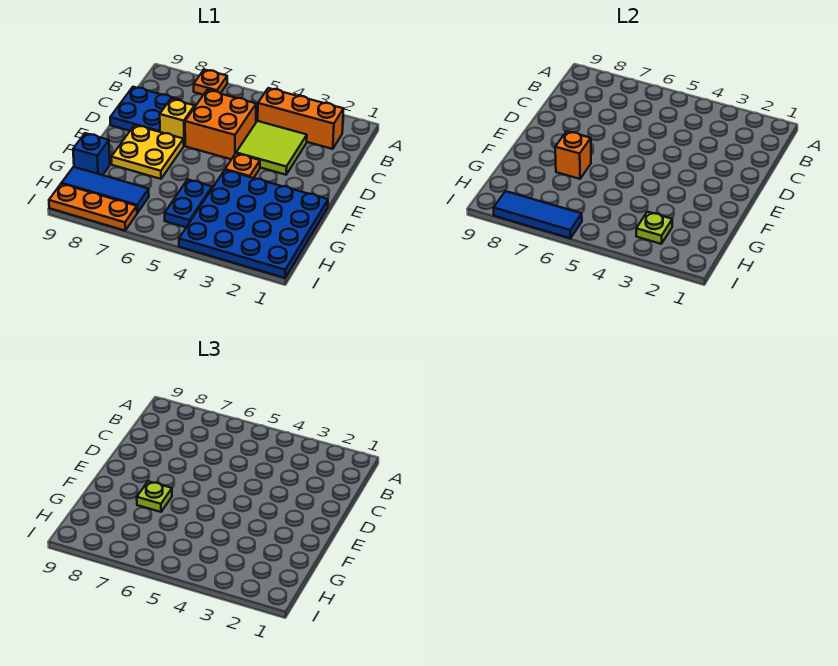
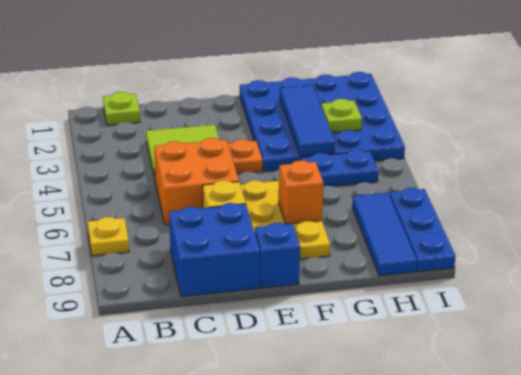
orange plate A7 level 1 -> yellow plate A7 level 1
orange brick B2:B4 level 1 -> none
blue plate C8:D9 level 1 -> blue brick C8:D9 level 1
yellow plate E7:F8 level 1 -> yellow plate E6:F8 level 1
lime plate F7 level 3 -> lime plate B1 level 1
blue brick G9 level 1 -> blue brick E9 level 1
blue tile I6:I8 level 2 -> blue tile G2:G4 level 2
orange plate I7:I9 level 1 -> blue plate I7:I9 level 1

